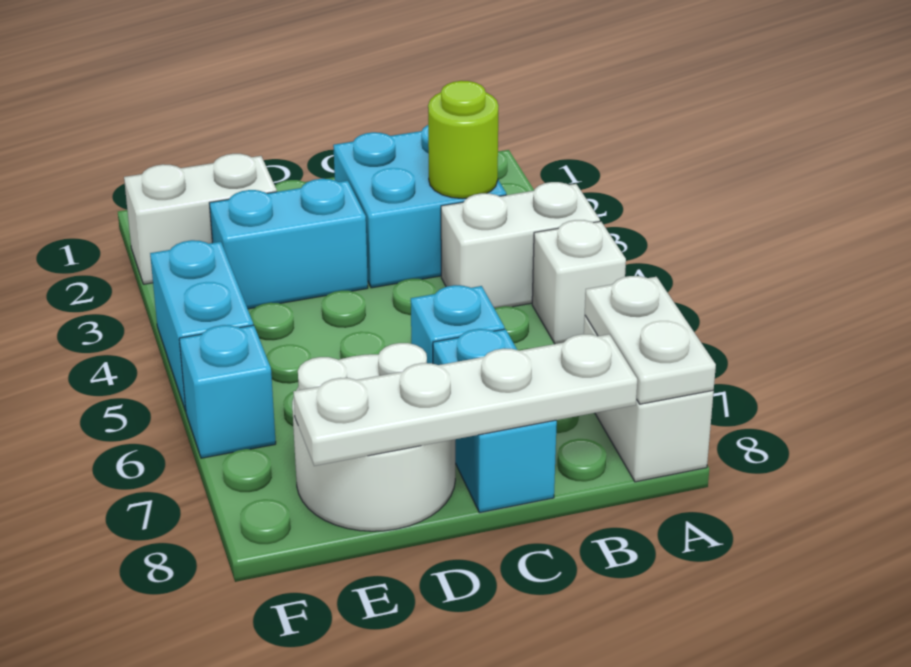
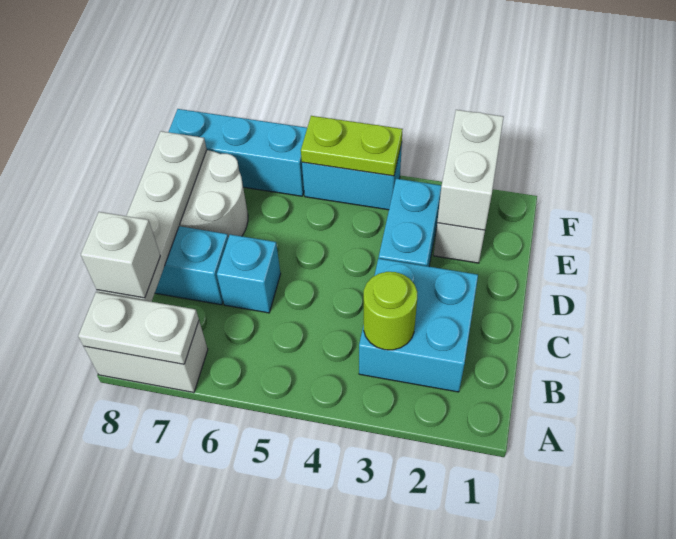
white brick A4:B4 level 1 -> white brick E2:F2 level 2
white brick A5 level 1 -> white brick B8 level 3
none -> lime plate F4:F5 level 2
cyan brick F6 level 1 -> cyan brick F6:F8 level 1

